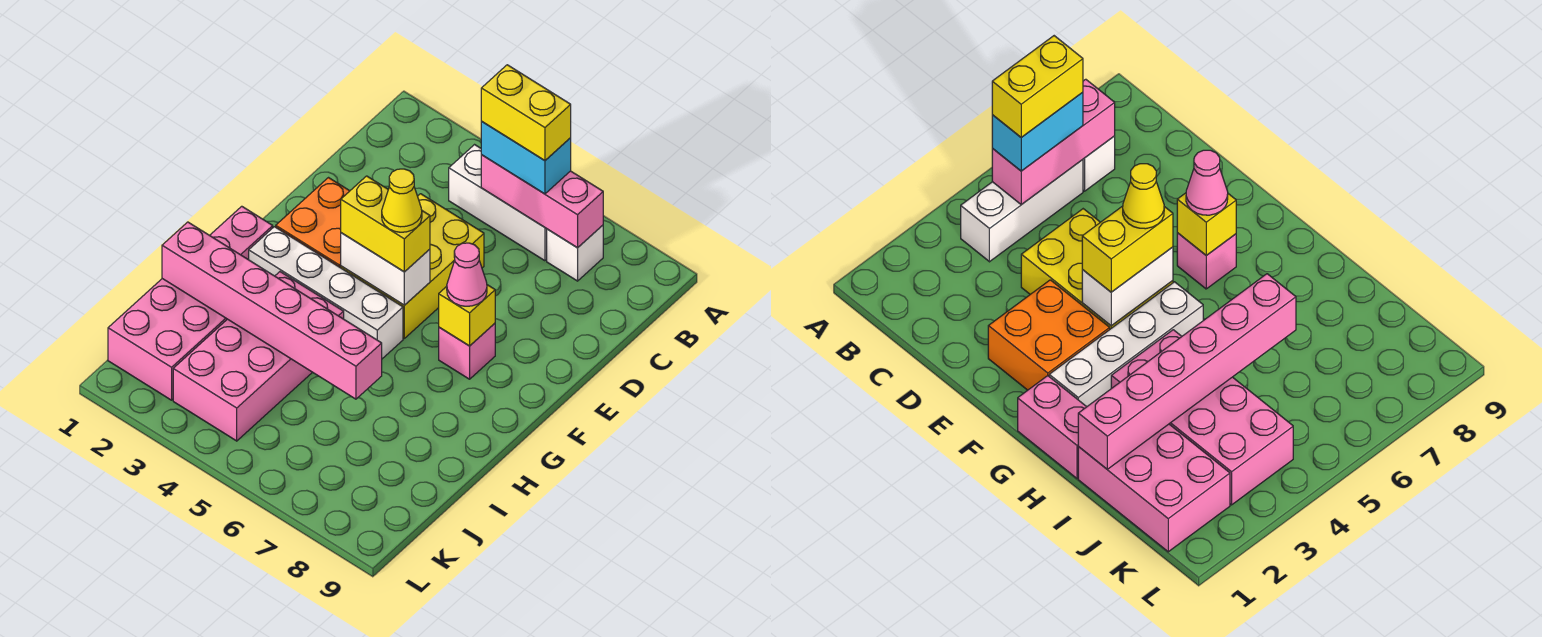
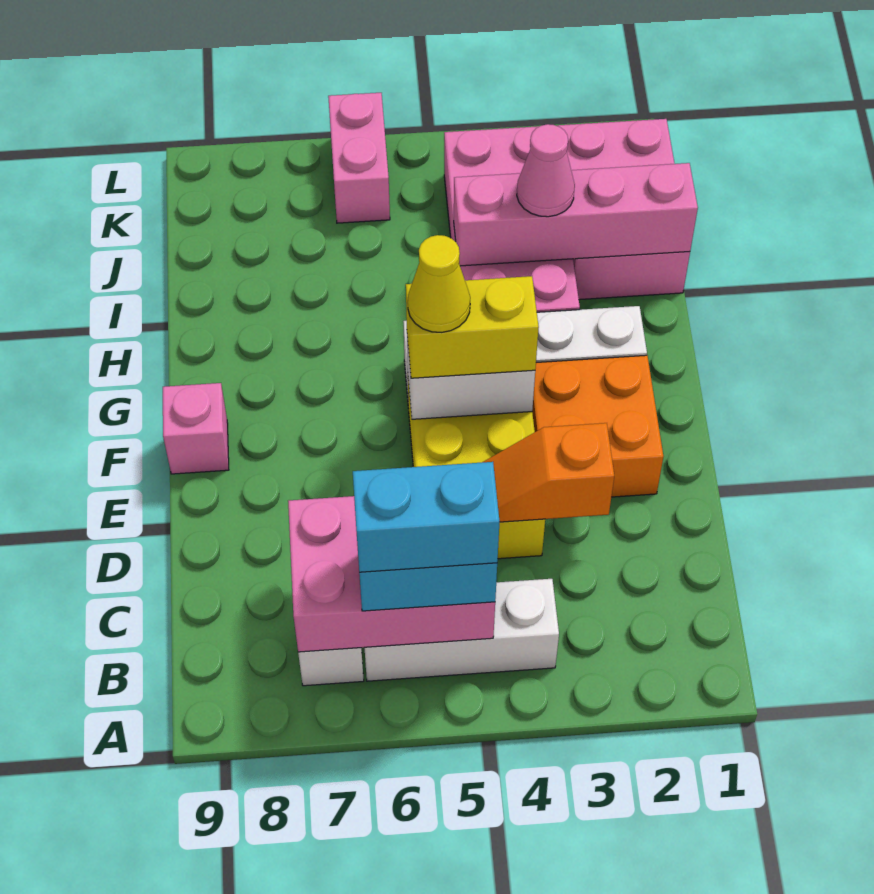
pink brick B5:B7 level 2 -> pink brick B5:C7 level 2
yellow brick B5:B6 level 4 -> cyan brick B5:B6 level 4
none -> orange slope D3:D4 level 2 top 3
pink brick F7 level 1 -> pink brick F9 level 1
yellow brick F7 level 2 -> none
pink cone F7 level 3 -> pink cone I3 level 3
pink brick G1:H1 level 1 -> pink brick K6:L6 level 1
pink brick I1:I6 level 2 -> pink brick I1:I4 level 2

